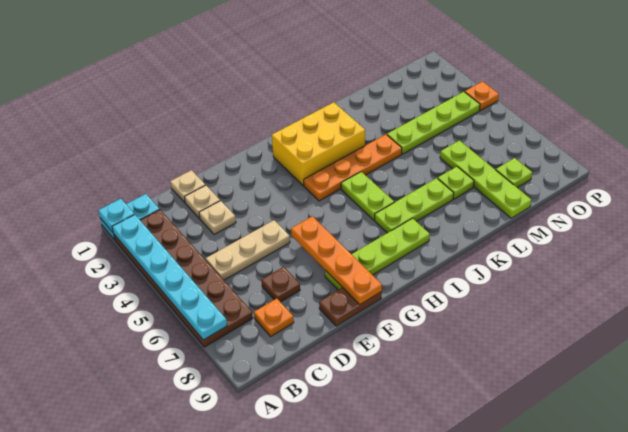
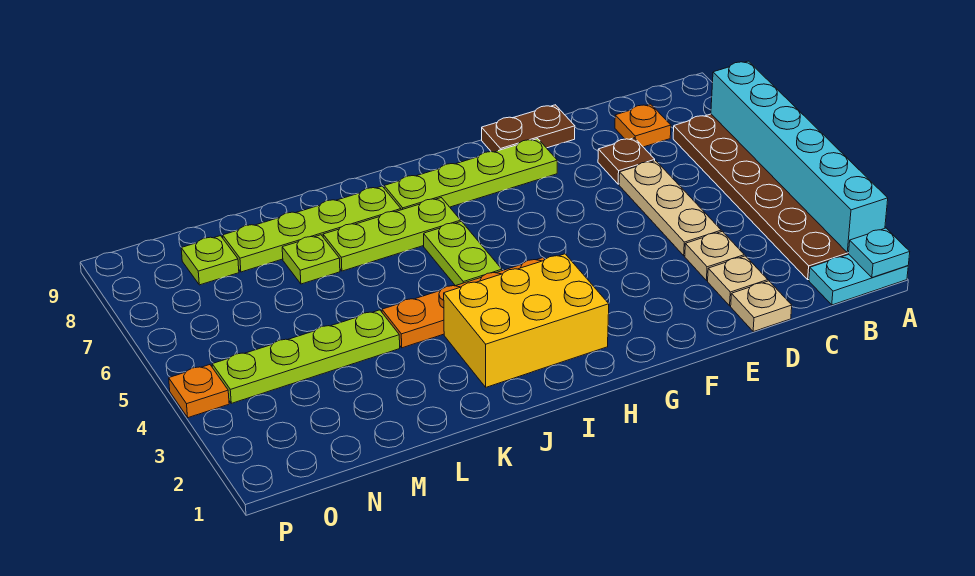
cyan plate A2:A7 level 2 -> cyan brick A2:A7 level 2
tan plate C5:E5 level 1 -> tan plate D4:D6 level 1
orange plate F6:F9 level 2 -> none
lime plate M6:M9 level 1 -> lime plate J8:M8 level 1

